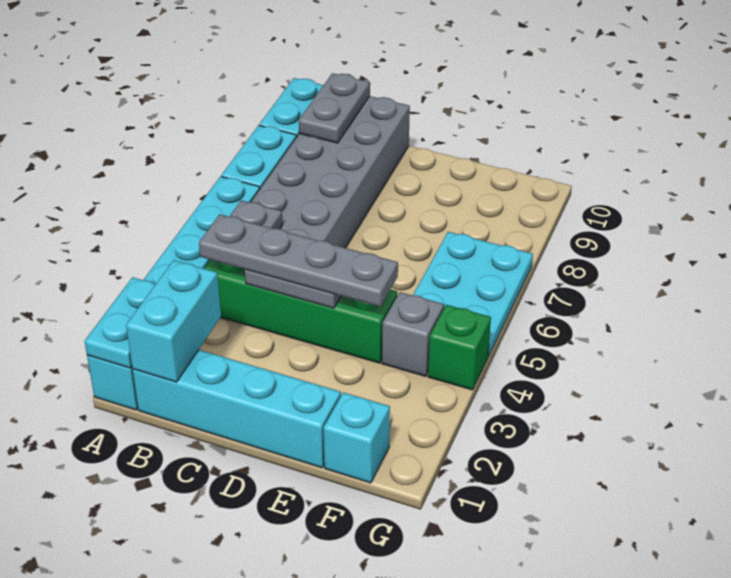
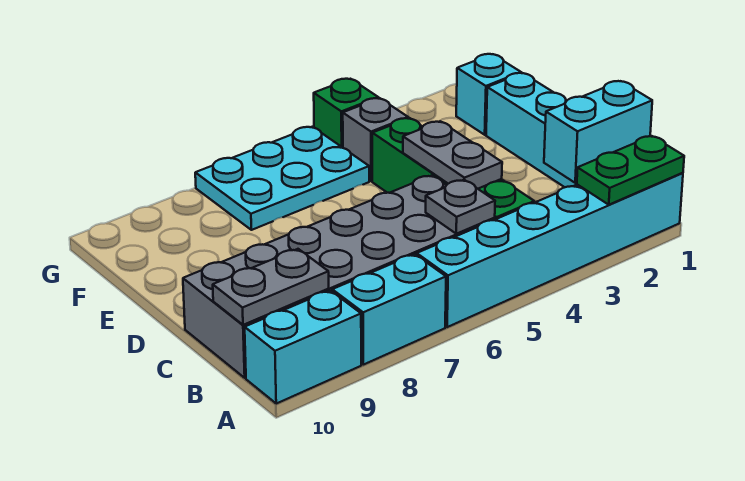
cyan plate A1:A2 level 2 -> green plate A1:A2 level 2
grey plate B4:E4 level 3 -> none

